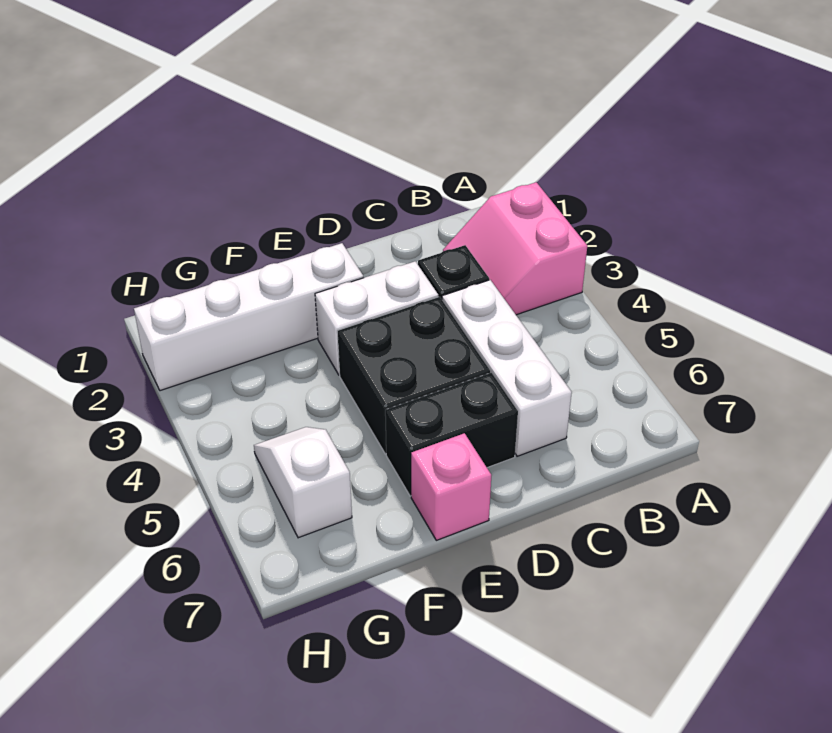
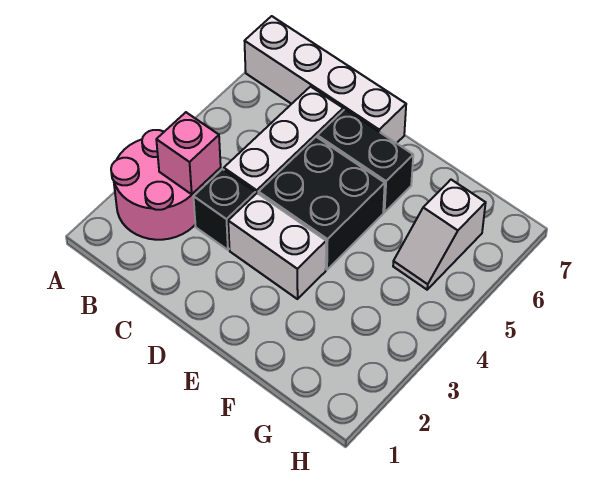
pink slope A2:B3 level 1 top A -> pink round brick A2:B3 level 1
white brick E2:H2 level 1 -> white brick A7:D7 level 1
pink brick E7 level 1 -> pink brick B3 level 2

